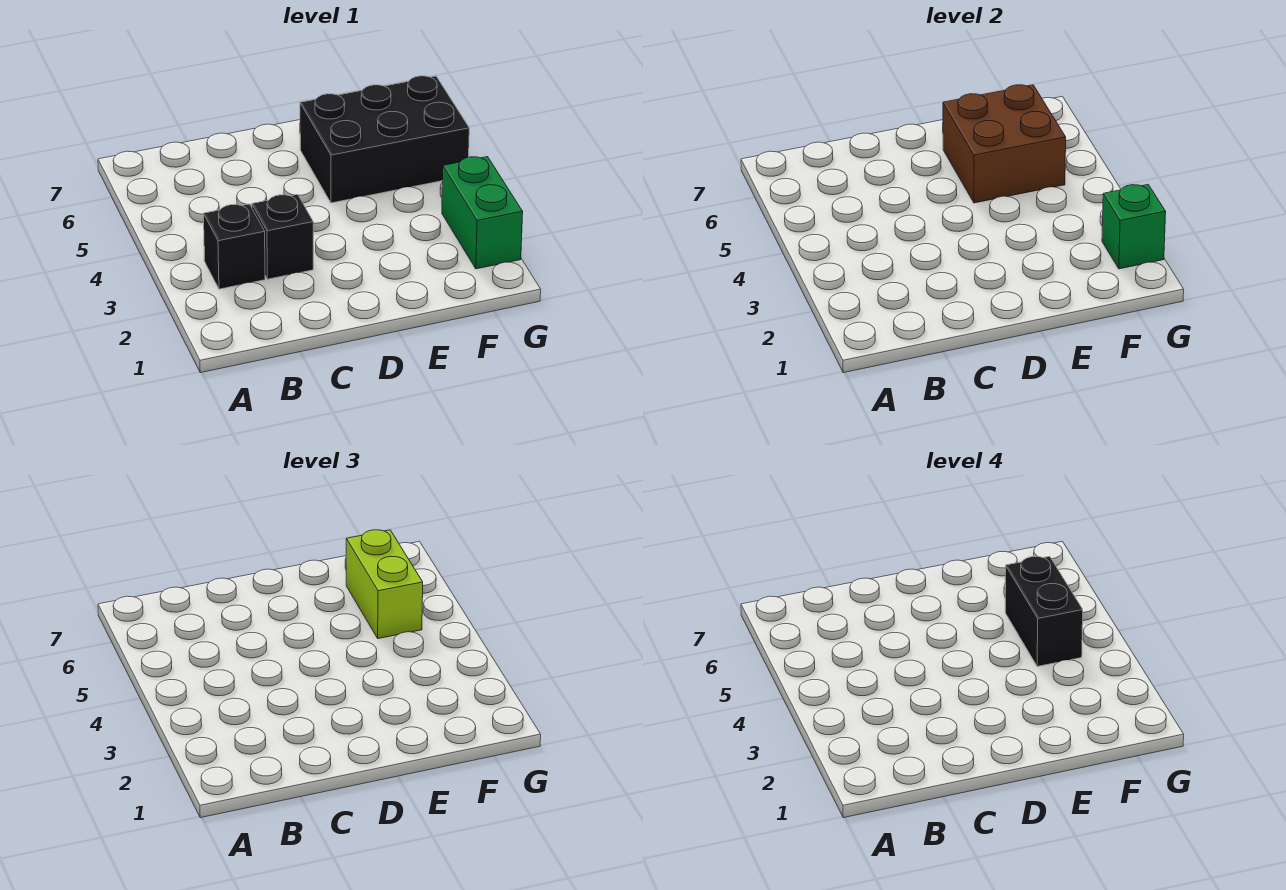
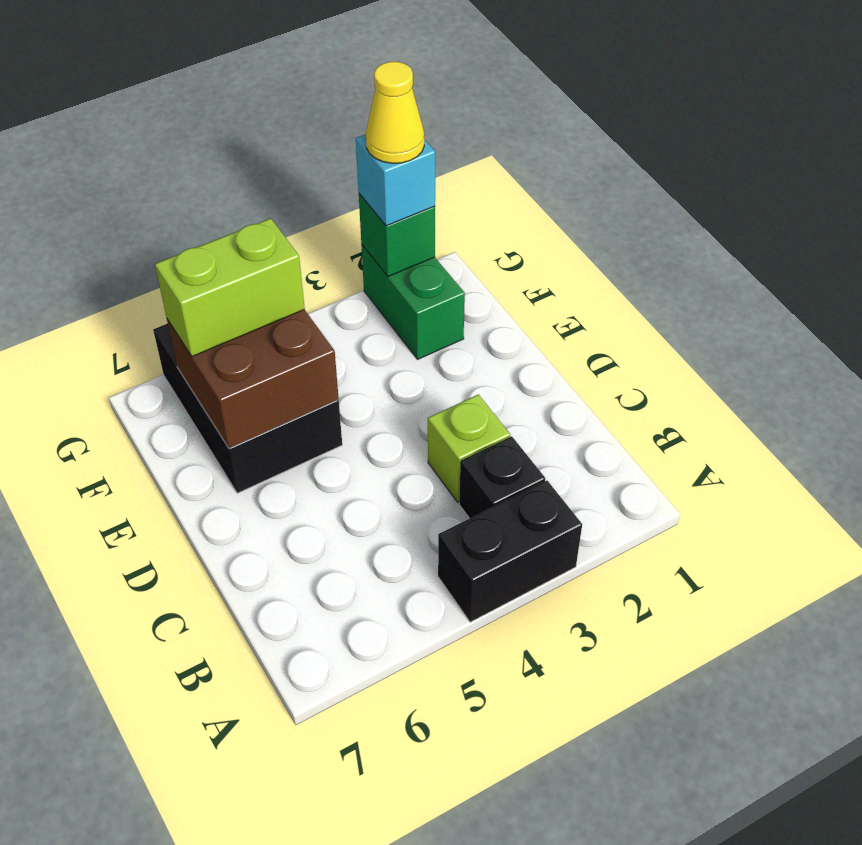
black brick C3 level 1 -> lime brick C3 level 1
black brick F4:F5 level 4 -> black brick A3:A4 level 1
green brick G2:G3 level 1 -> green brick F2:G2 level 1
none -> cyan brick G2 level 3
none -> yellow cone G2 level 4

